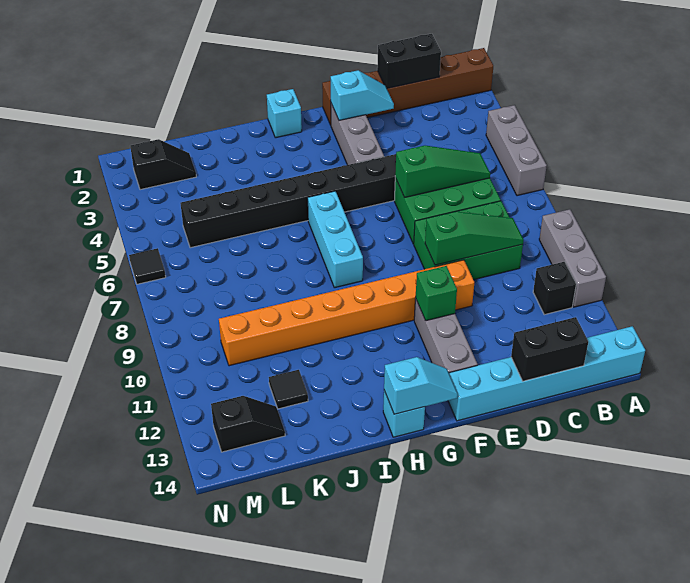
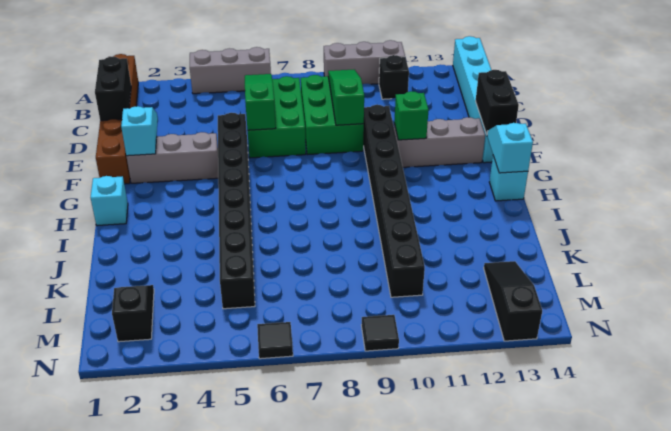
black brick C14:D14 level 2 -> black brick E14:F14 level 2
orange brick E10:L10 level 1 -> black brick E10:L10 level 1
cyan brick H6:H8 level 1 -> none
black tile K12 level 1 -> black tile N9 level 1
black slope L13:M13 level 1 top M -> black slope L13:N13 level 1 top N

